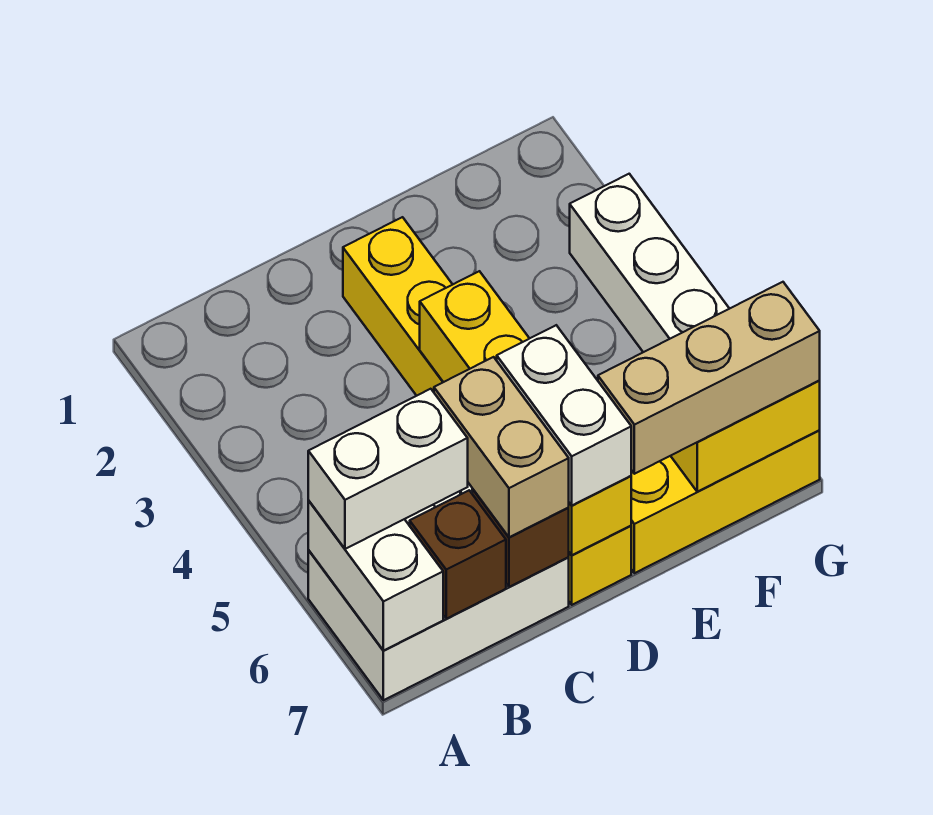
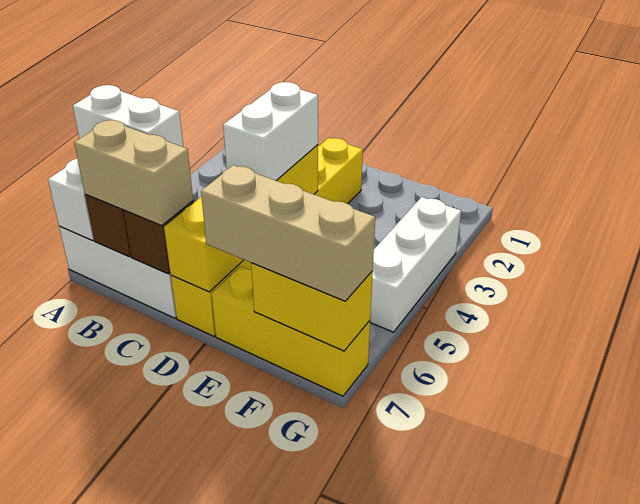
tan brick C6:C7 level 3 -> tan brick B7:C7 level 3
white brick D6:D7 level 3 -> white brick D4:D5 level 3

